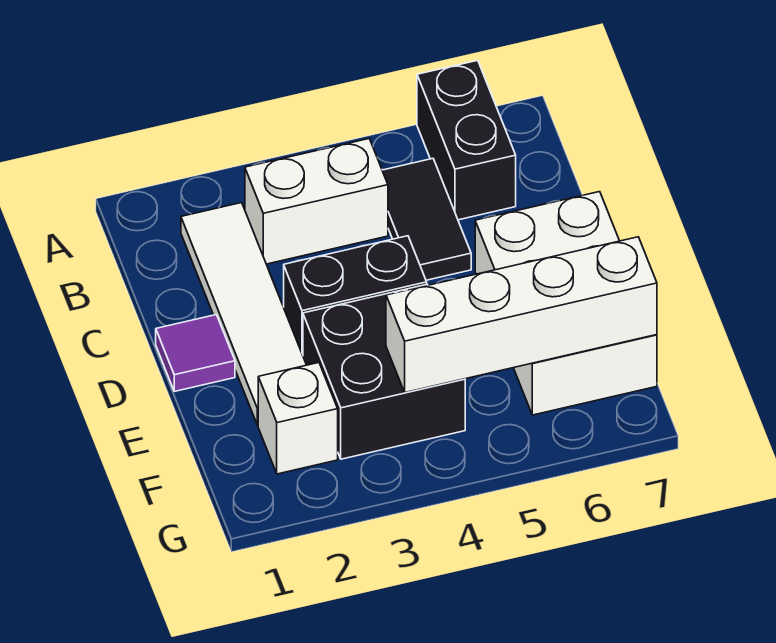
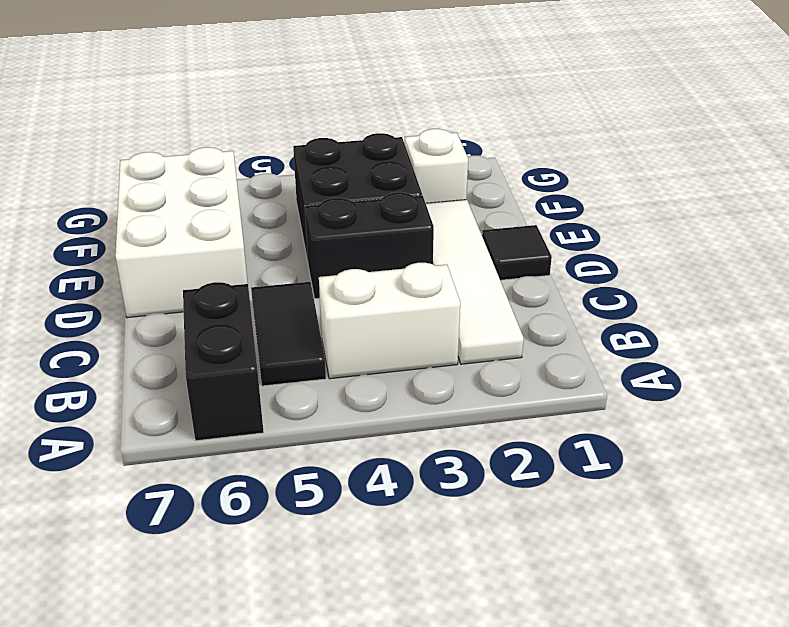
purple tile D1 level 1 -> black tile D1 level 1
white brick F4:F7 level 2 -> none

